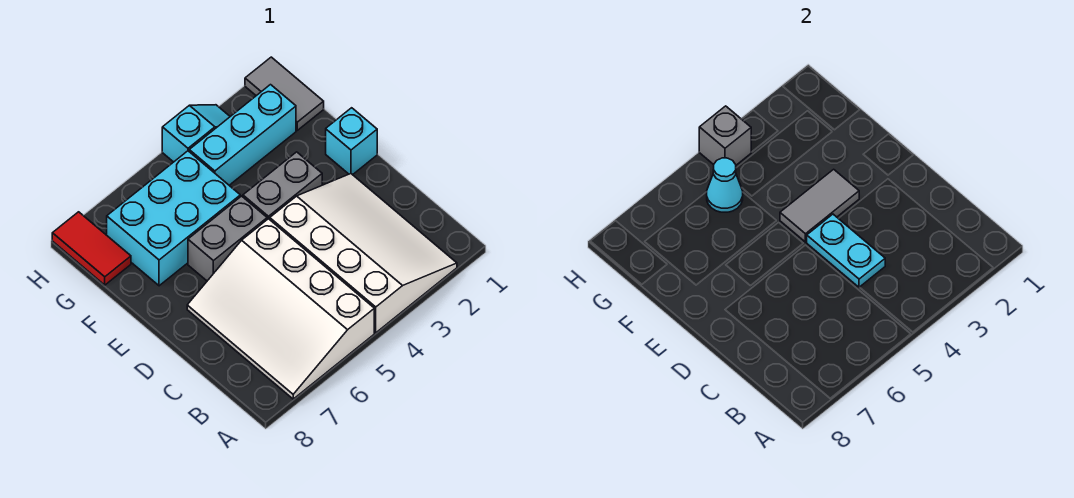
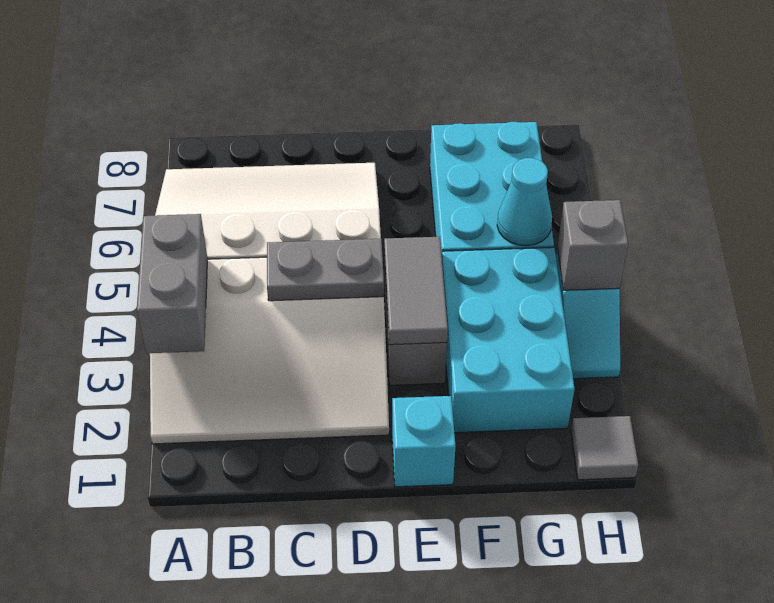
cyan plate C4:D4 level 2 -> grey plate C4:D4 level 2
grey brick E5:E6 level 1 -> grey brick A3:A4 level 2
grey tile G1:H1 level 1 -> grey tile H1 level 1
cyan brick G2:G4 level 1 -> cyan brick F2:G4 level 1
red tile G8:H8 level 1 -> none

